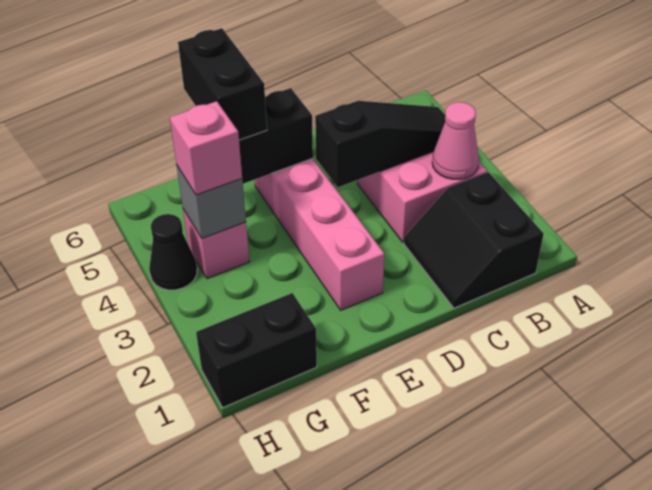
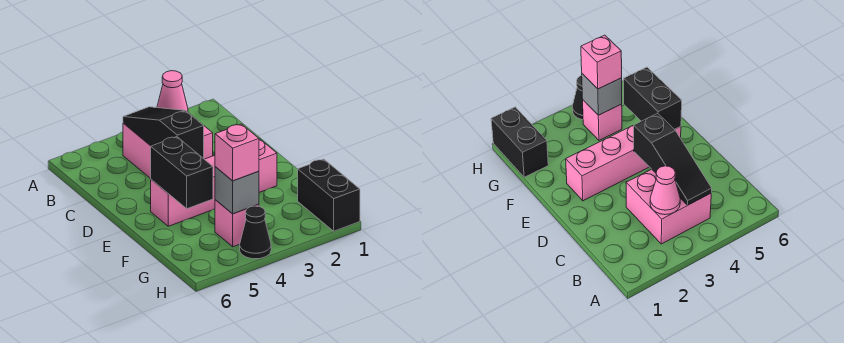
black slope B1:C2 level 1 top B -> none
black brick F5:F6 level 3 -> none

